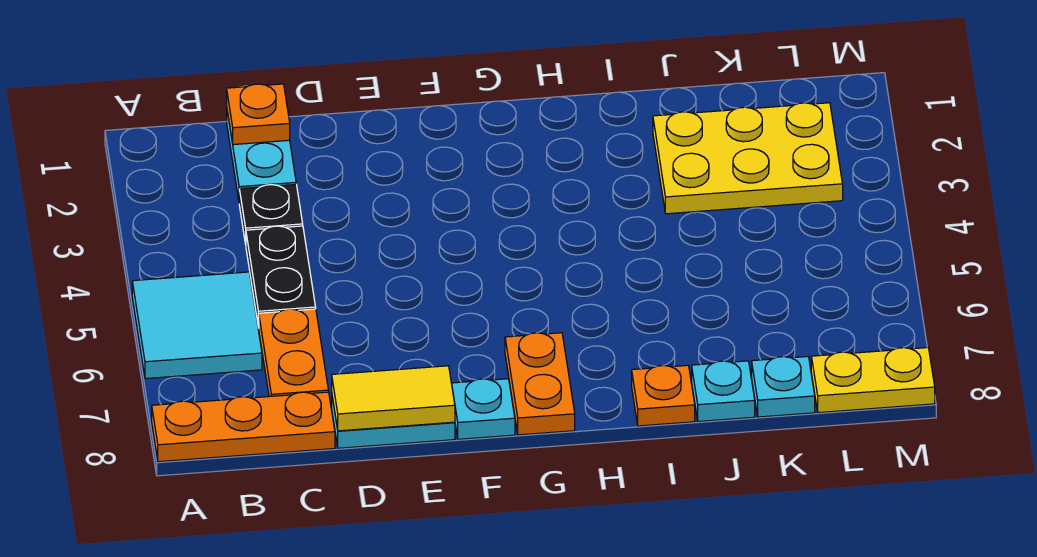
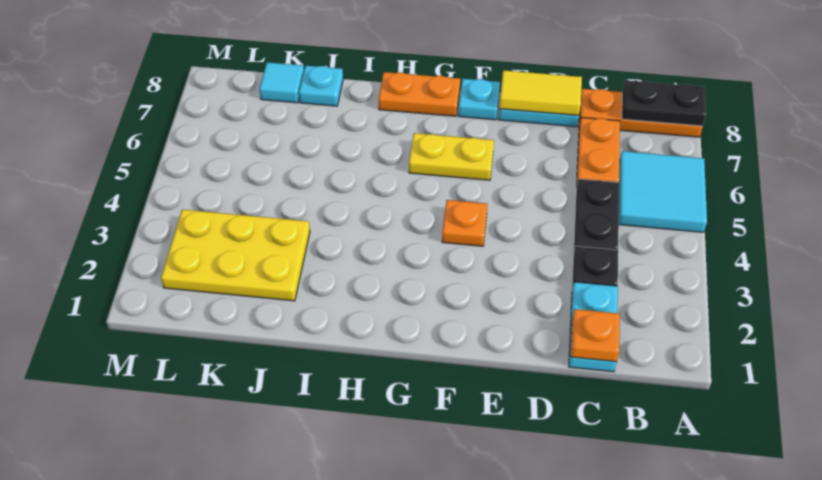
none -> black plate A8:B8 level 2
orange plate G7:G8 level 1 -> orange plate G8:H8 level 1
orange plate I8 level 1 -> orange plate F4 level 1
cyan plate K8 level 1 -> cyan tile K8 level 1
yellow plate L8:M8 level 1 -> yellow plate F6:G6 level 1

